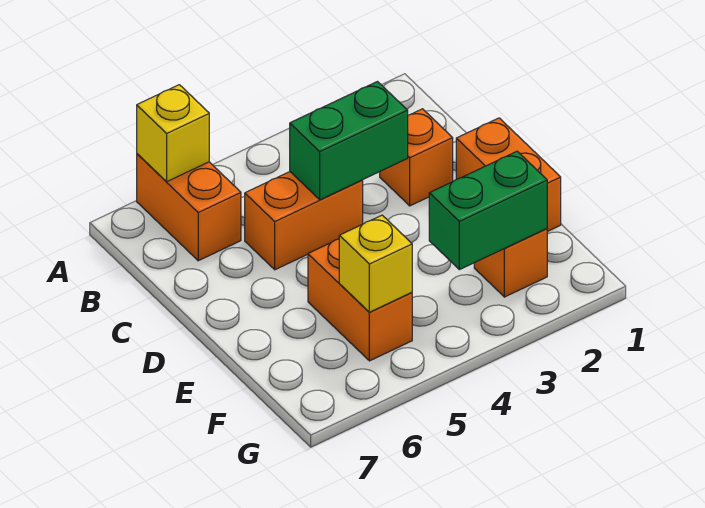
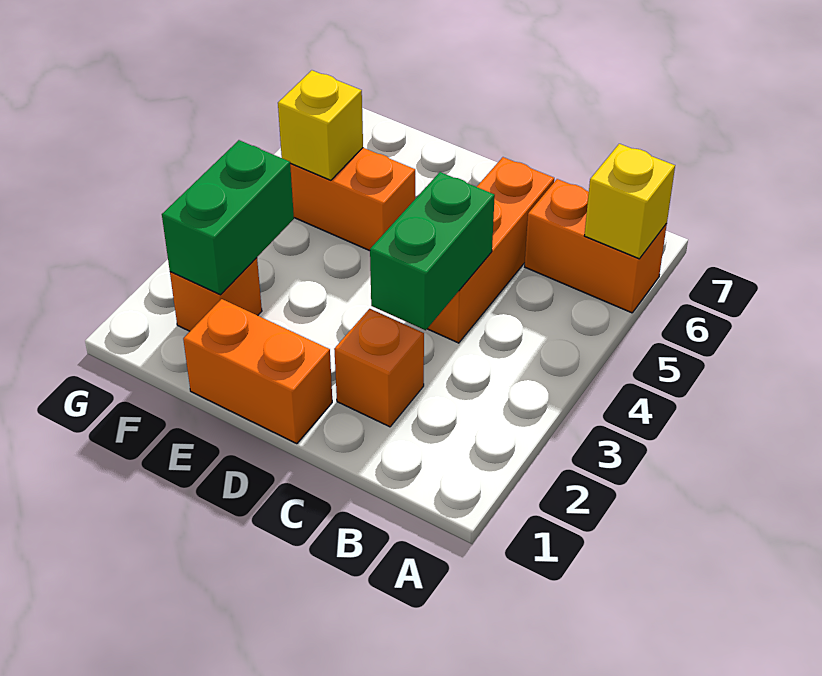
orange brick C4:C5 level 1 -> orange brick C4:C6 level 1

